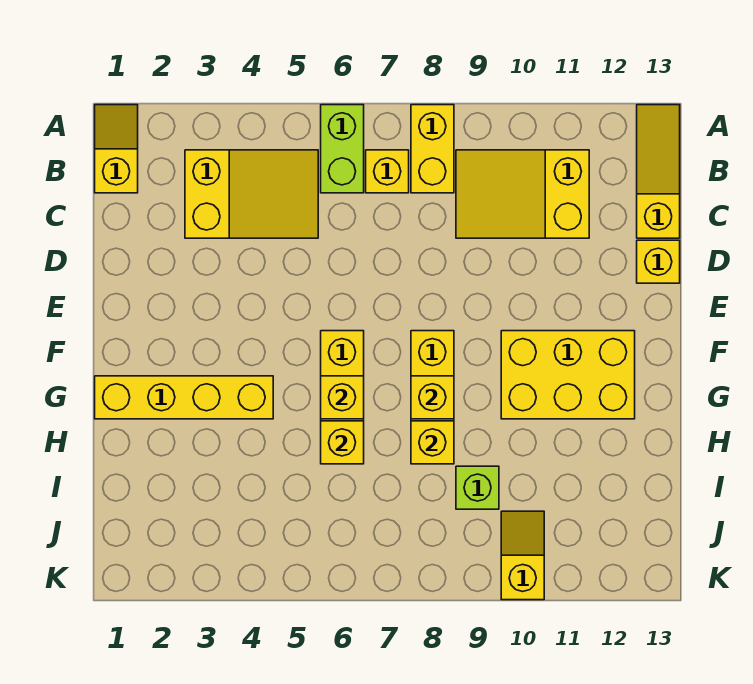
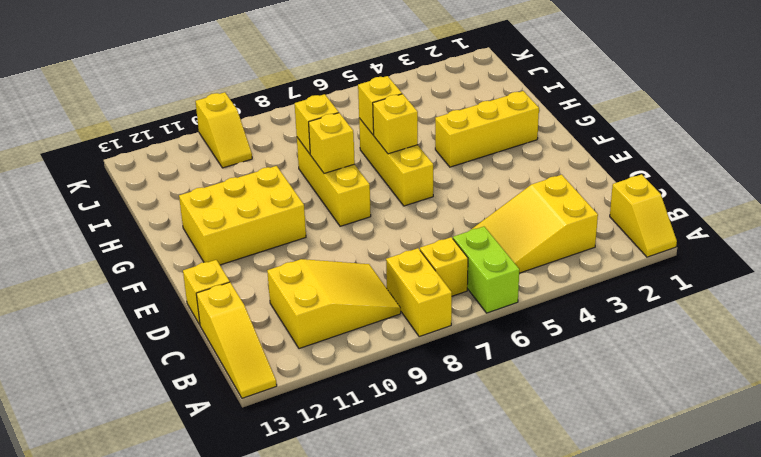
yellow brick G1:G4 level 1 -> yellow brick G2:G4 level 1
lime brick I9 level 1 -> none

